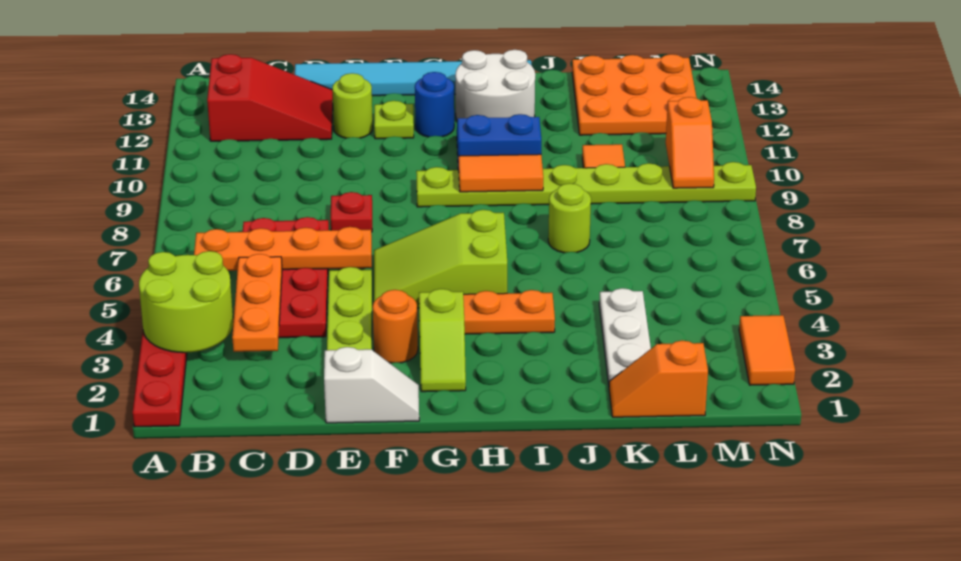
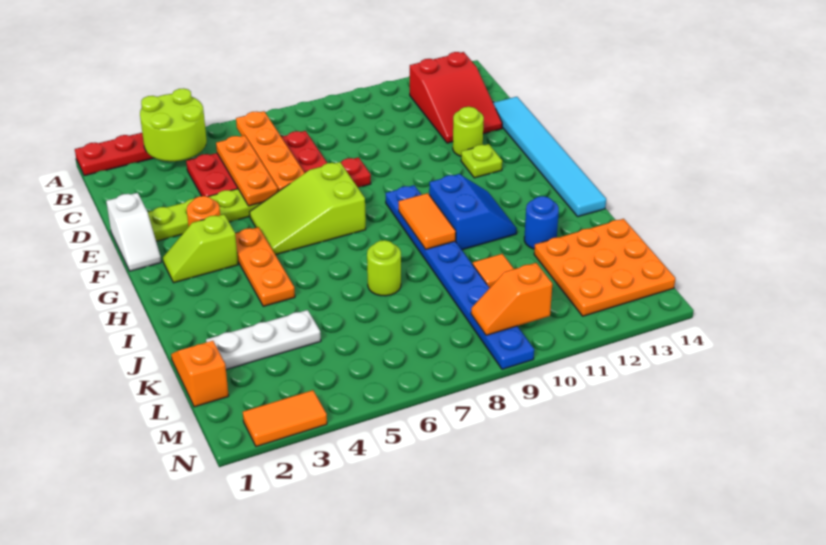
orange plate C3:C5 level 2 -> orange plate C5:E5 level 2
lime slope F5:H6 level 1 top H -> lime slope F5:G7 level 1 top 7
lime plate G9:N9 level 1 -> blue plate G9:N9 level 1
blue round brick G12 level 1 -> blue round brick J12 level 1
white round brick H12:I13 level 1 -> none

